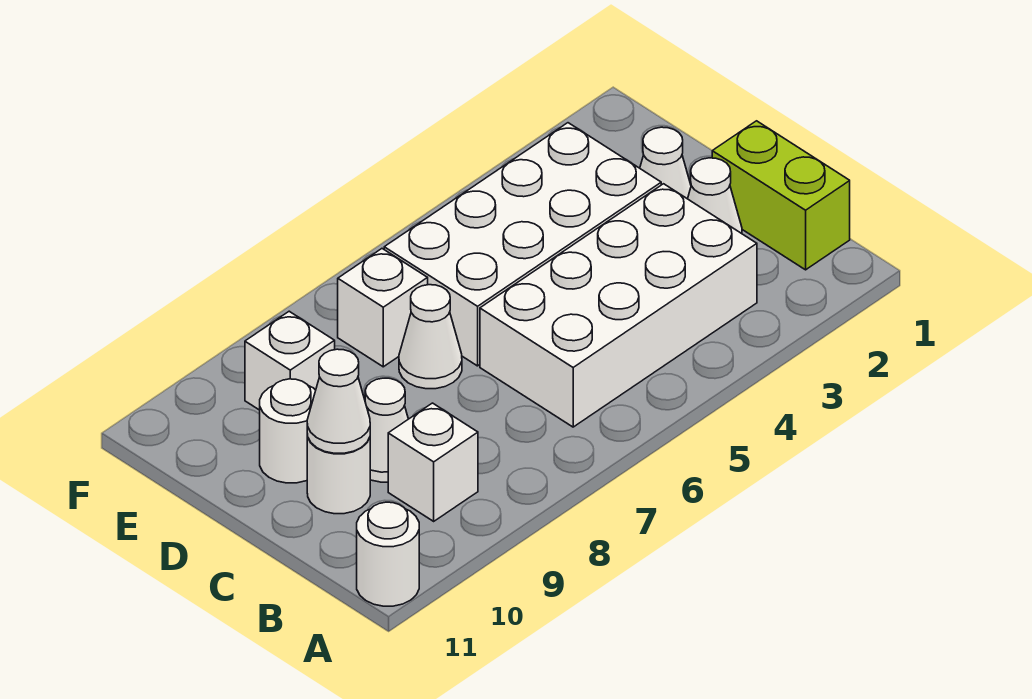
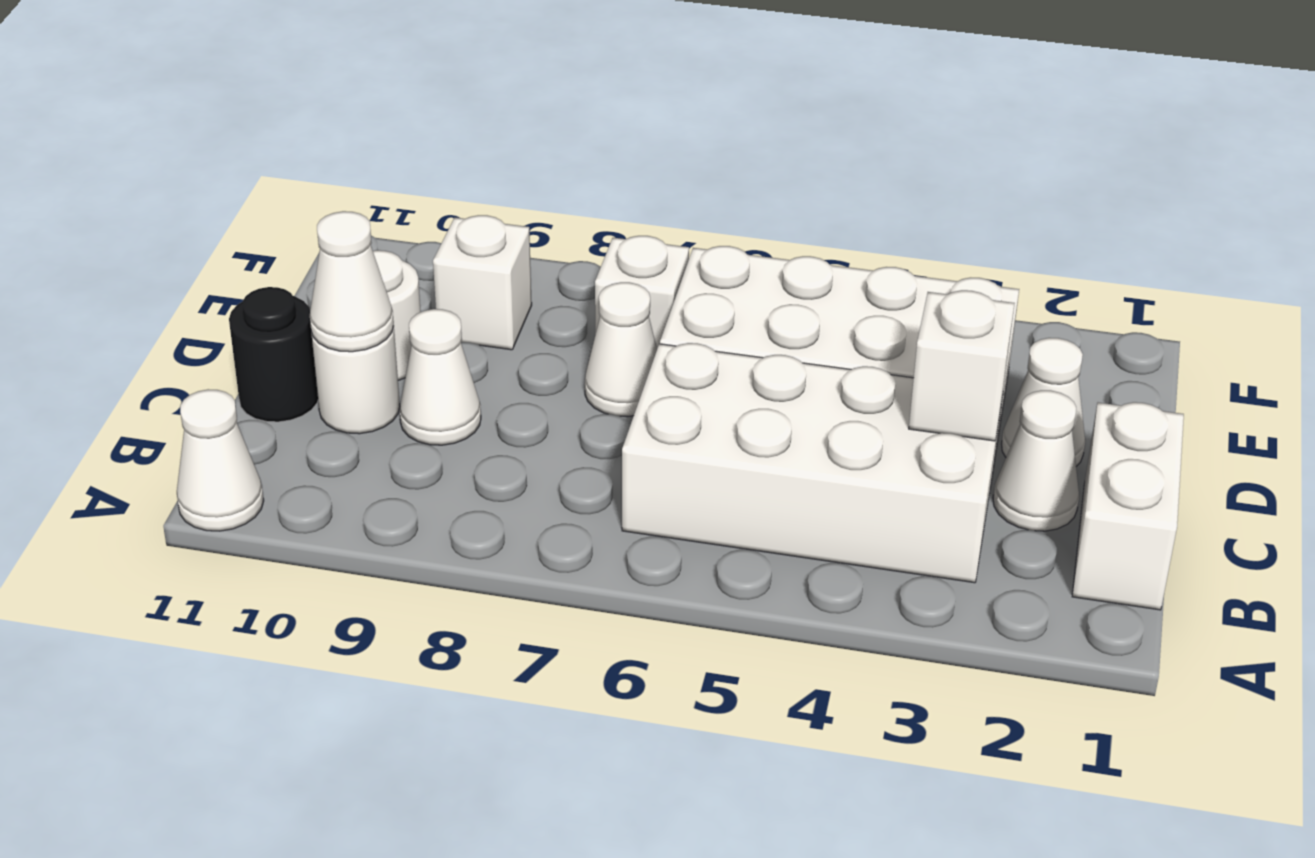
white round brick A11 level 1 -> white cone A11 level 1
lime brick B1:C1 level 1 -> white brick B1:C1 level 1
white brick B9 level 1 -> white brick C3 level 2
none -> black round brick C11 level 1

